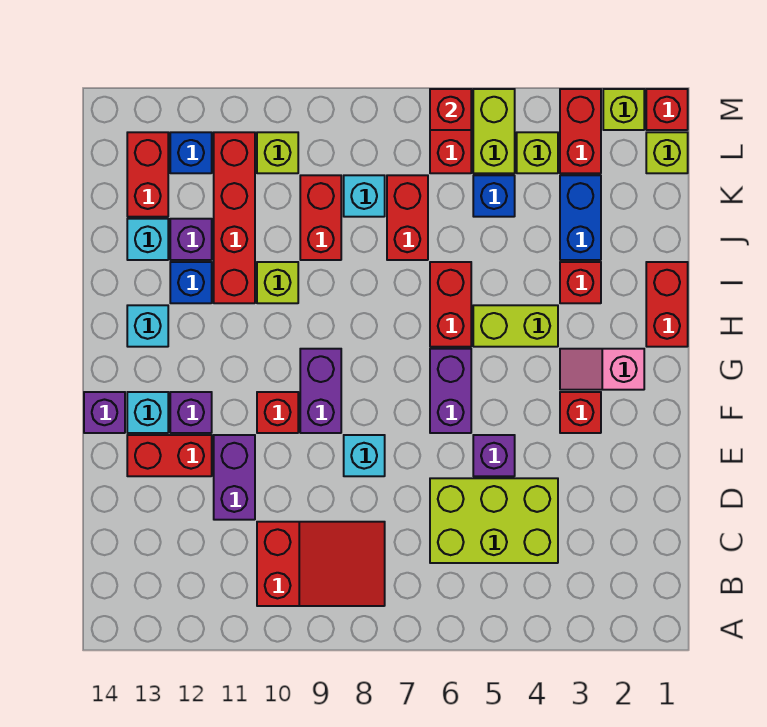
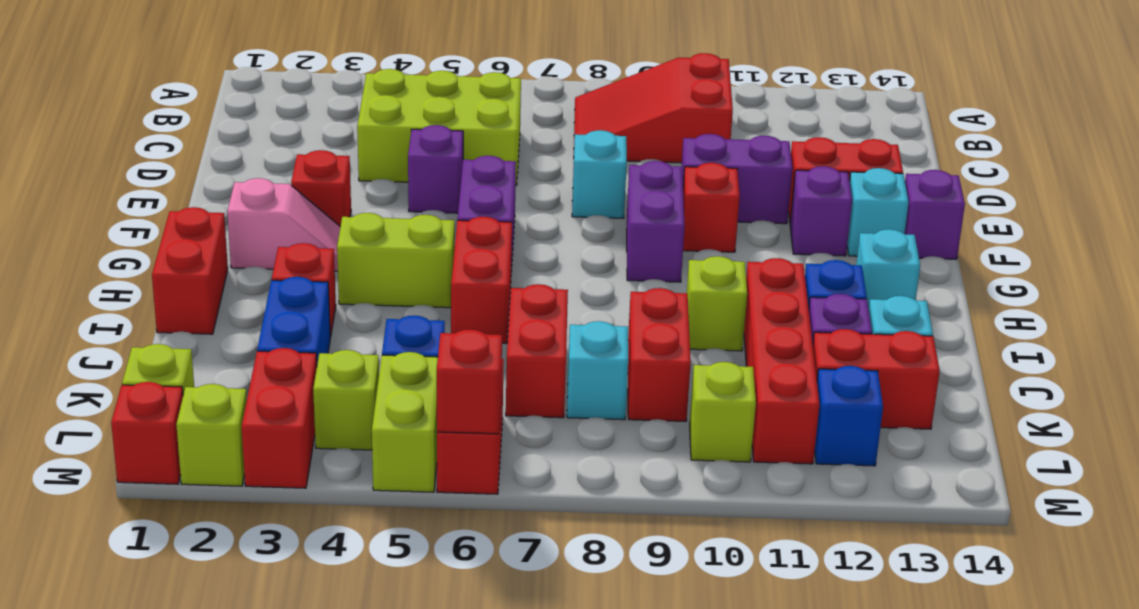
purple brick D11:E11 level 1 -> purple brick E10:E11 level 1
red brick K13:L13 level 1 -> red brick K12:K13 level 1

